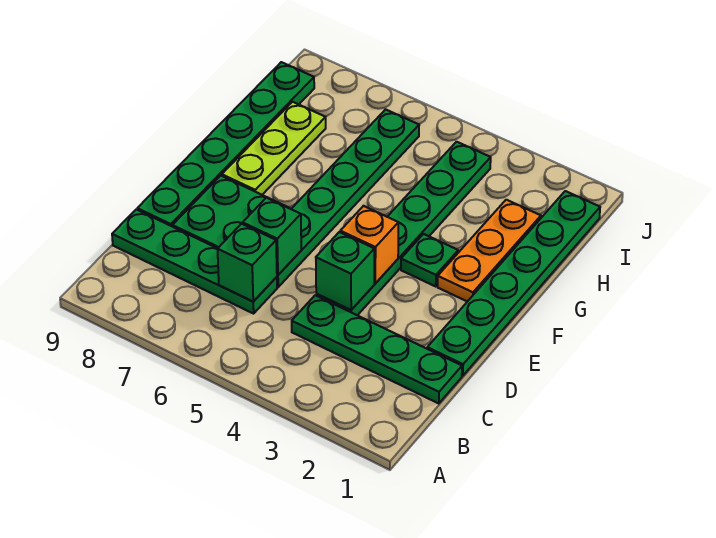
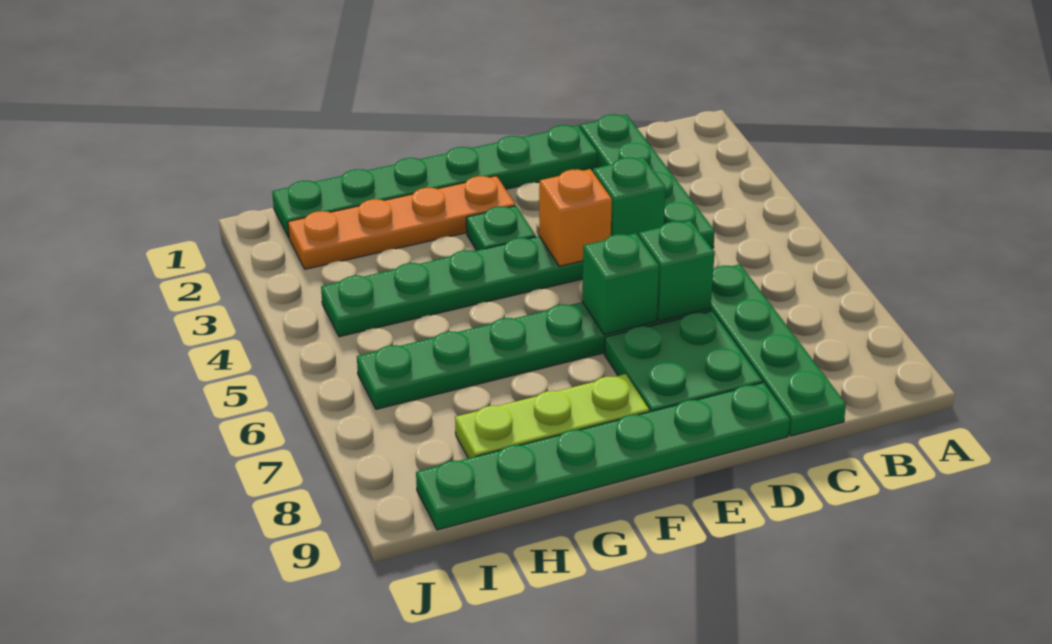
green brick C6 level 2 -> green brick E6 level 2
orange plate F2:H2 level 1 -> orange plate F2:I2 level 1

